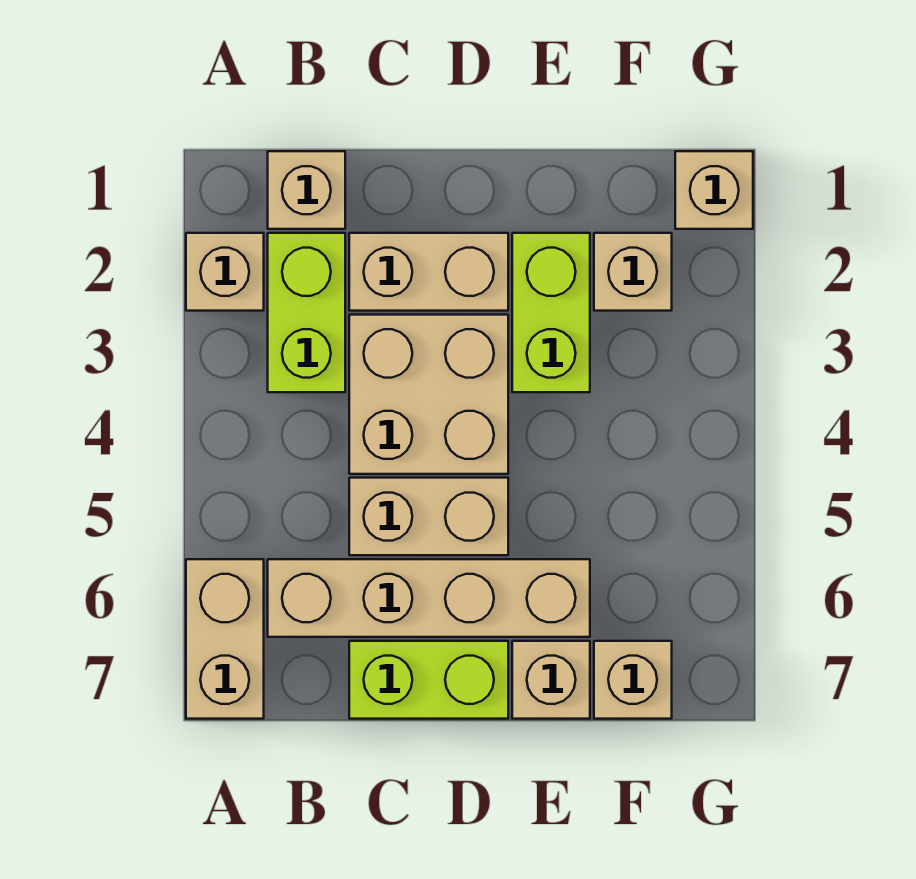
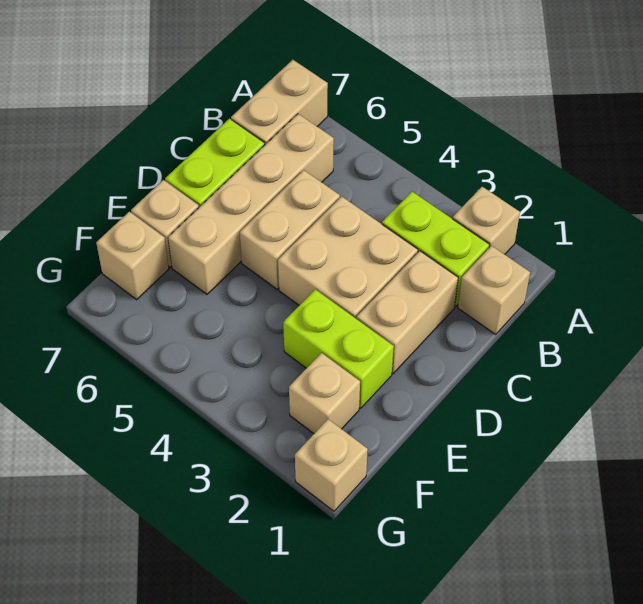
tan brick A6:A7 level 1 -> tan brick A7:B7 level 1

